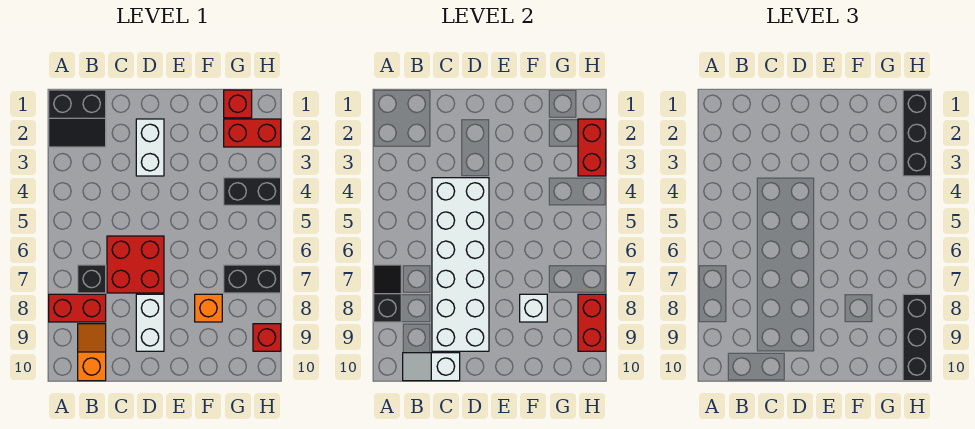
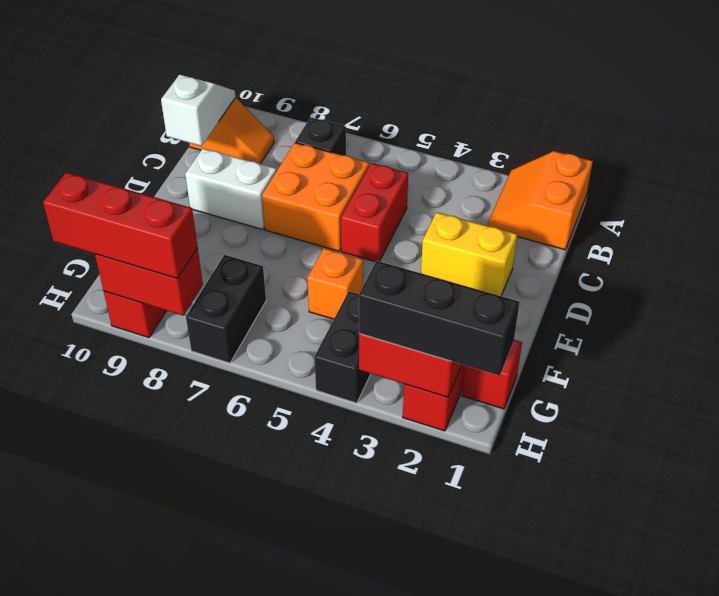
black slope A1:B2 level 1 top 1 -> orange slope A1:B2 level 1 top 1
black slope A7:A8 level 2 top 8 -> none
red brick A8:B8 level 1 -> red brick C5:D5 level 1
white brick C4:D9 level 2 -> none
red brick C6:D7 level 1 -> orange brick C6:D7 level 1
white brick D2:D3 level 1 -> yellow brick D2:D3 level 1
orange brick F8 level 1 -> orange brick F5 level 1
white brick F8 level 2 -> none
black brick H8:H10 level 3 -> red brick H8:H10 level 3

